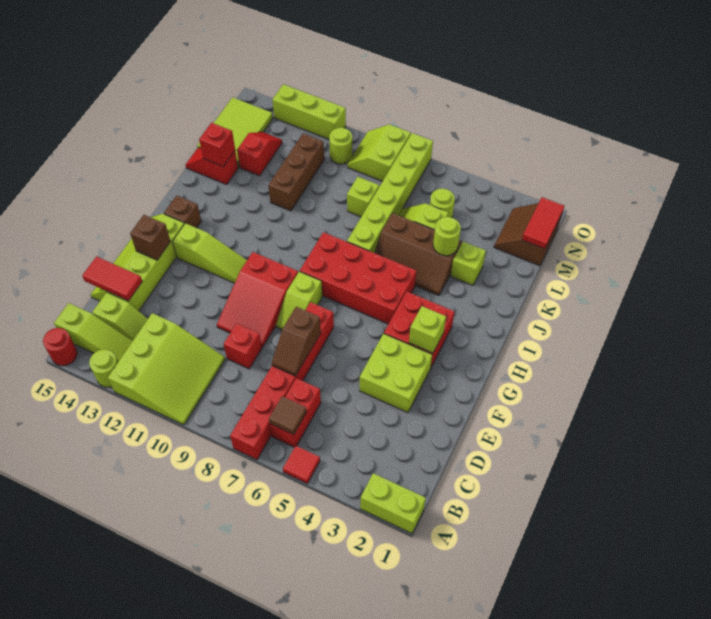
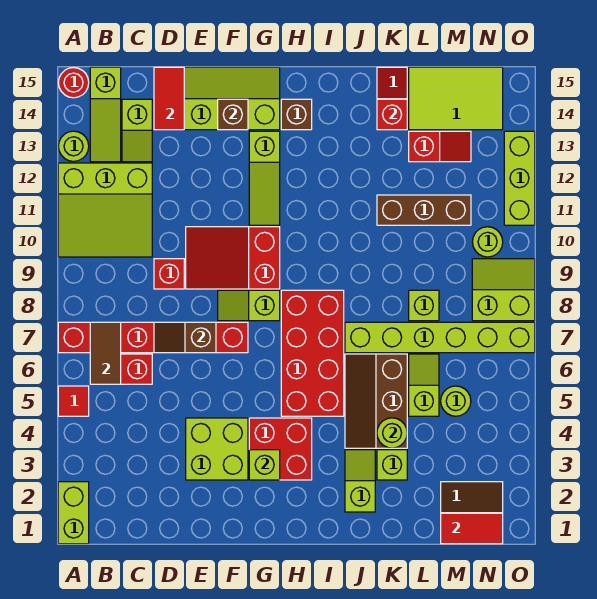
brown tile B6 level 2 -> brown tile B6:B7 level 2
none -> lime slope J2:J3 level 1 top 2

